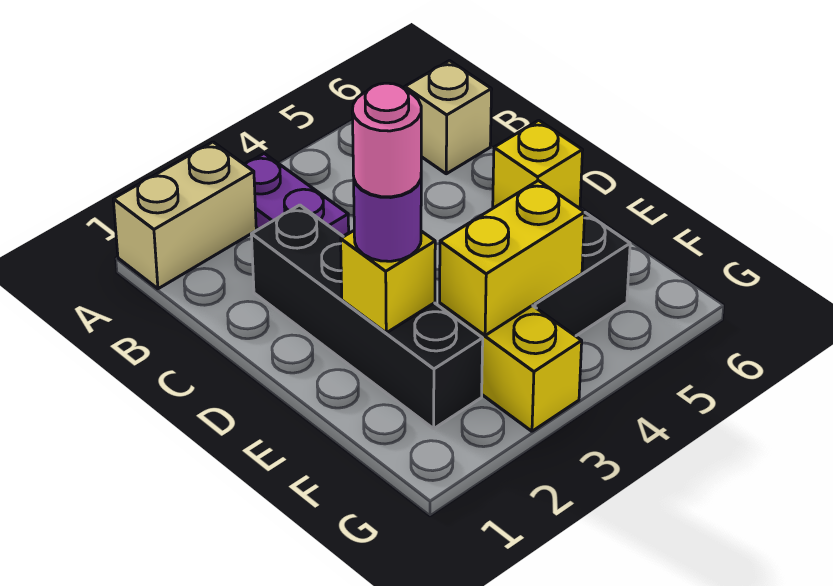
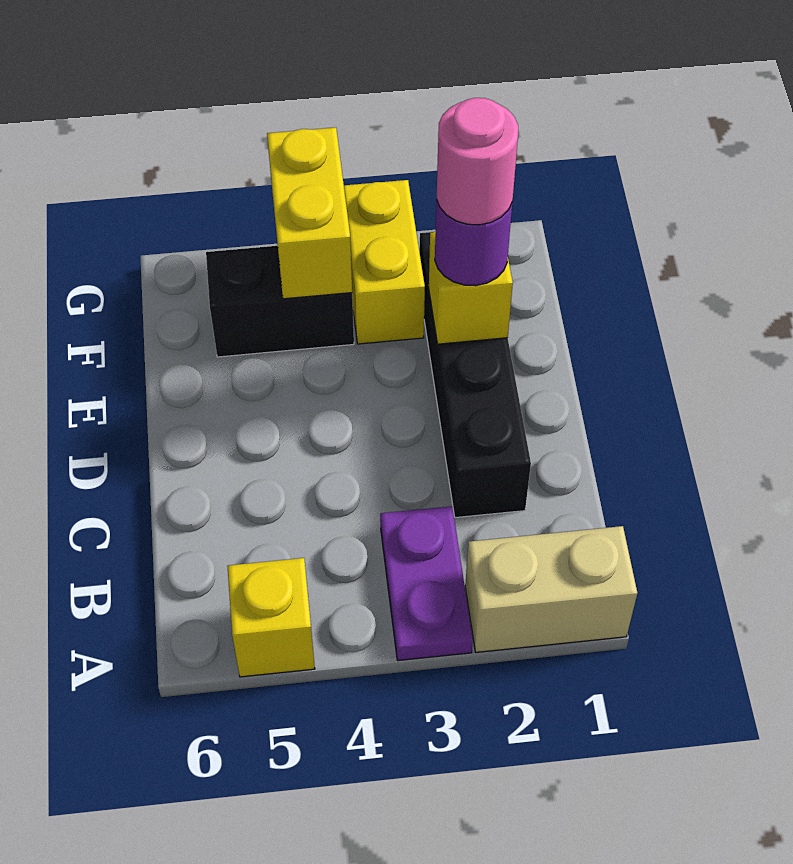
tan brick B6 level 1 -> none
yellow brick D6 level 1 -> yellow brick A5 level 1
yellow brick F3:F4 level 2 -> yellow brick F4:G4 level 2

